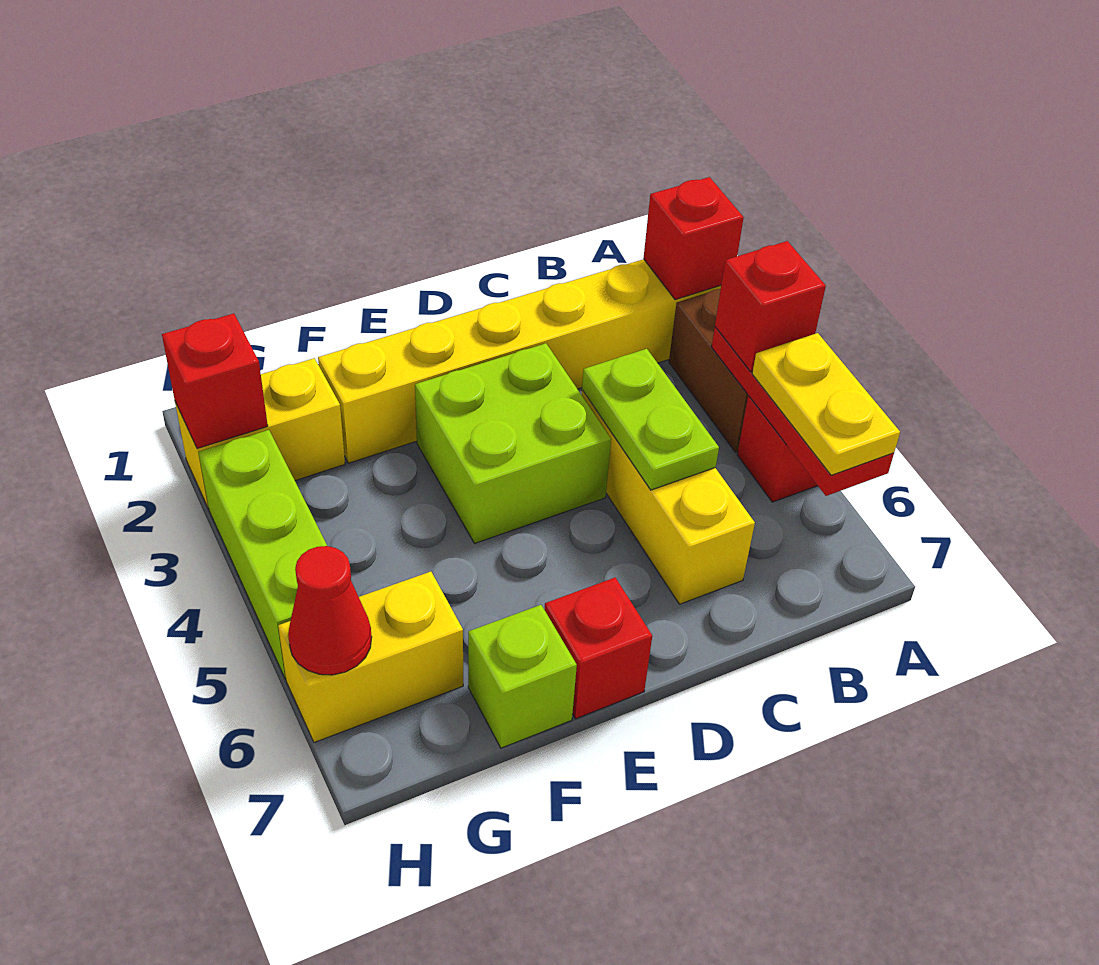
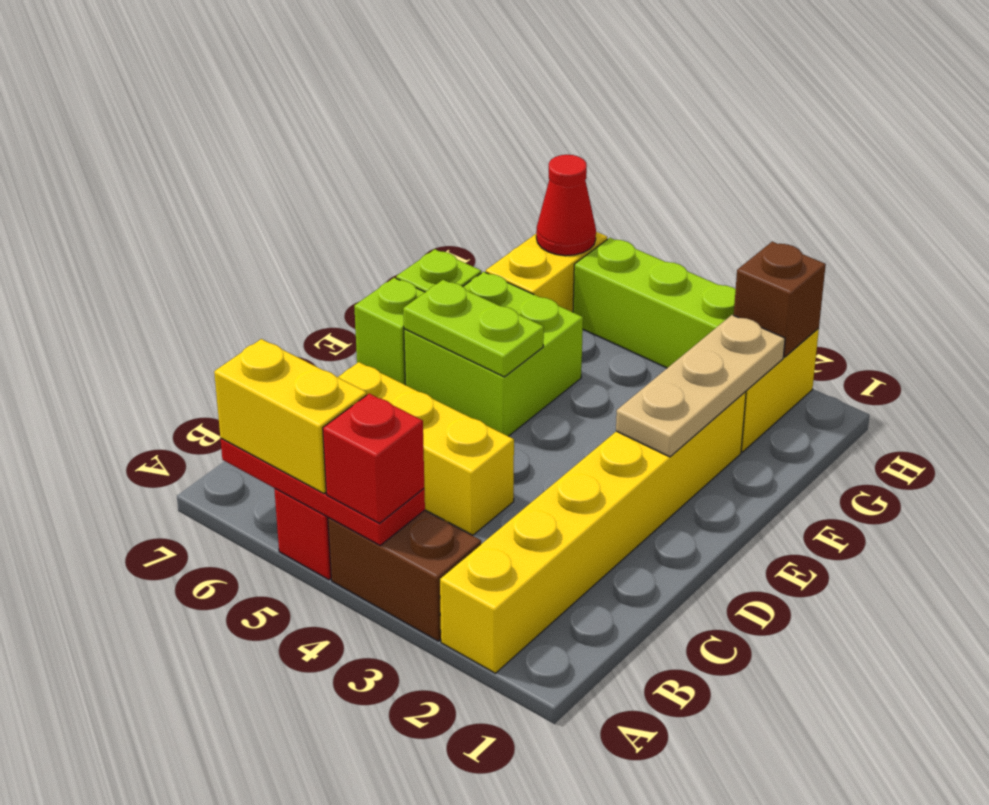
red brick A2 level 2 -> none
yellow plate A5:A6 level 3 -> yellow brick A5:A6 level 3
lime plate C4:C5 level 2 -> lime plate E5:E6 level 2
lime brick D3:E4 level 1 -> lime brick E5:F6 level 1
none -> tan plate E2:G2 level 2
red brick E7 level 1 -> lime brick E7 level 1
red brick H2 level 2 -> brown brick H2 level 2

